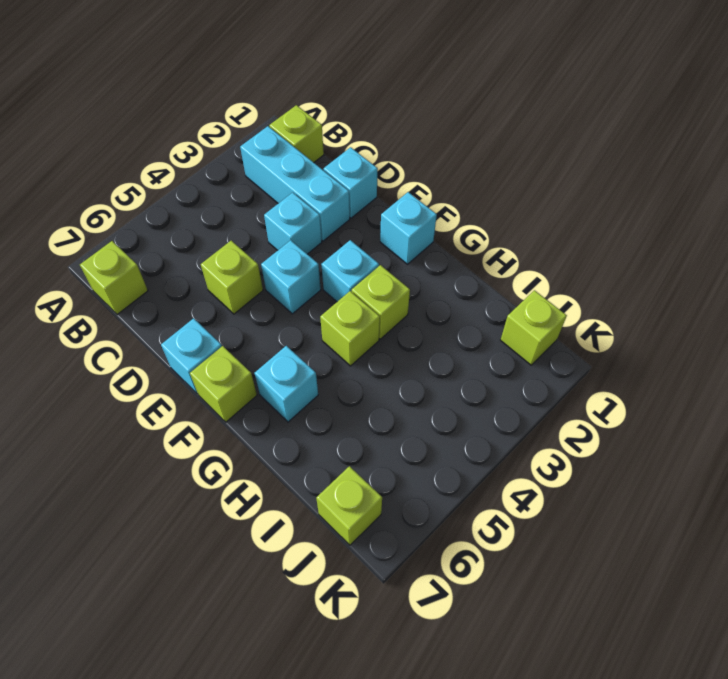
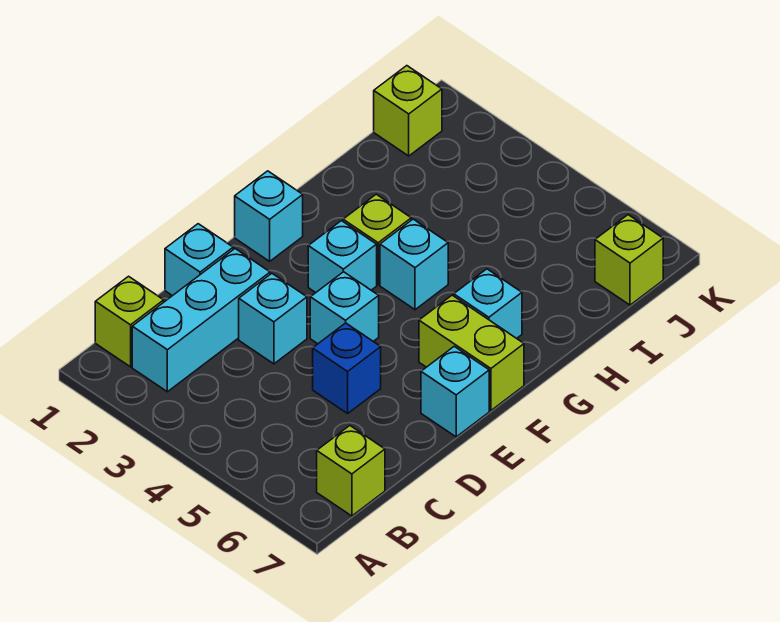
lime brick D5 level 1 -> blue brick D5 level 1
lime brick F7 level 1 -> lime brick F6:F7 level 1
lime brick G4 level 1 -> cyan brick G4 level 1

